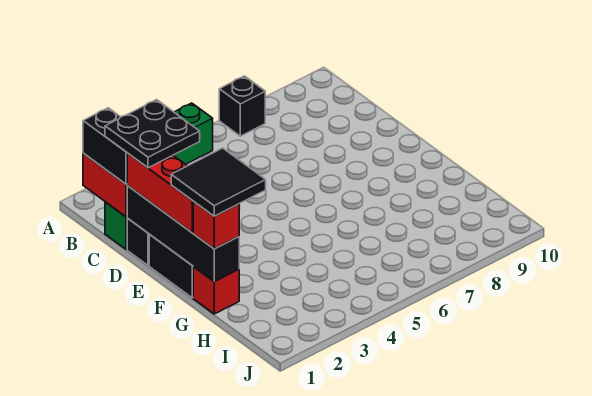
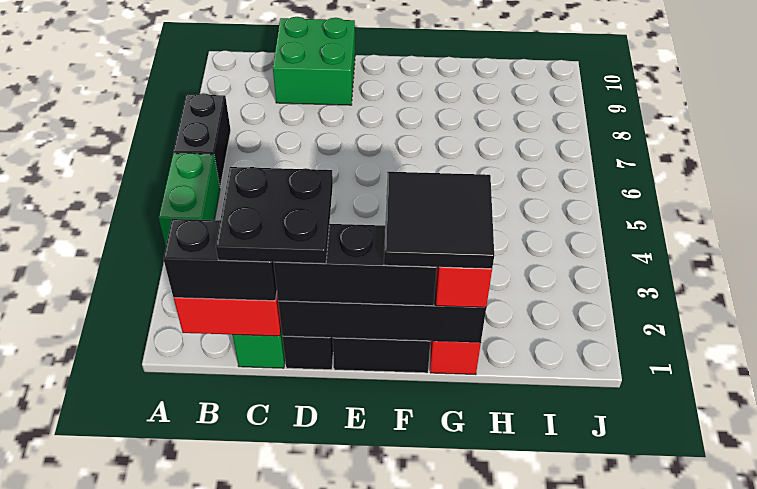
black brick A7 level 1 -> black brick A6:A7 level 1
none -> green brick C9:D10 level 1
red brick D1:F1 level 3 -> black brick D1:F1 level 3

